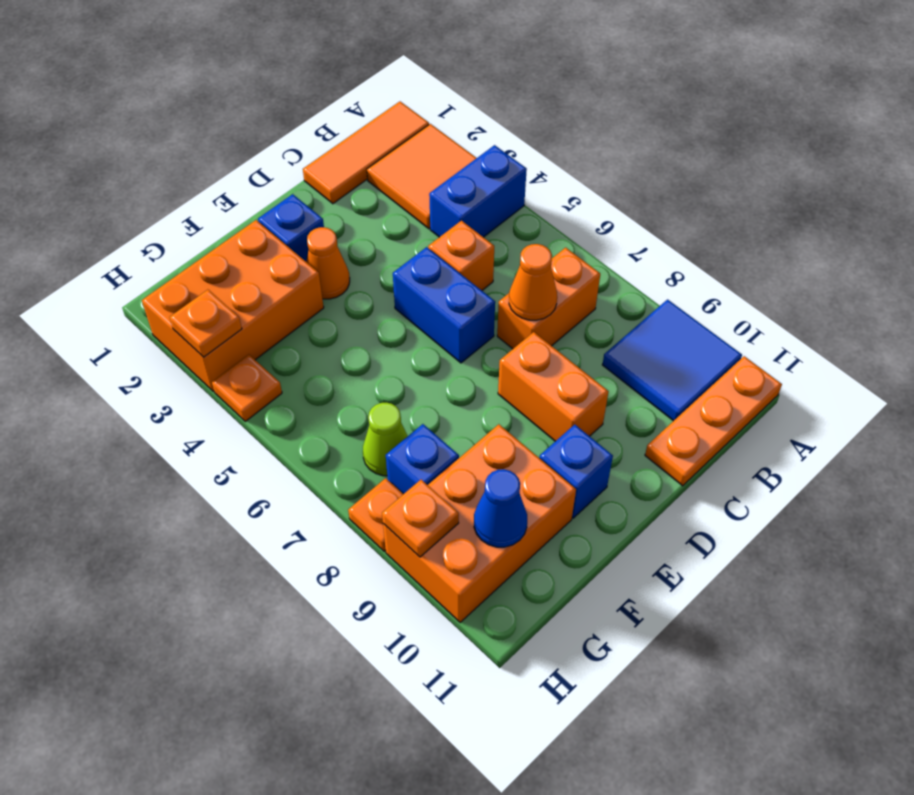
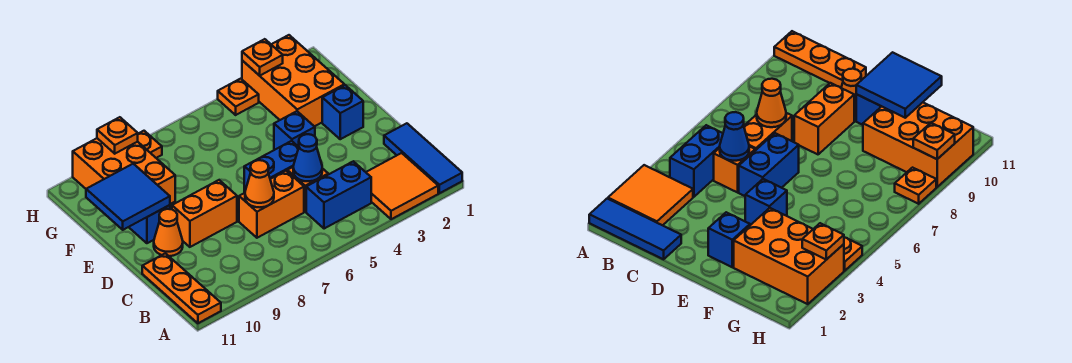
orange tile A1:C1 level 1 -> blue tile A1:C1 level 1
blue brick A4:B4 level 1 -> blue brick B4:B5 level 1
blue tile A9:B10 level 1 -> blue tile E10:F11 level 2
orange brick B7:C7 level 1 -> orange brick C6:C7 level 1
orange cone E3 level 1 -> orange cone D10 level 1
lime cone G7 level 1 -> none
blue brick G8 level 1 -> blue brick E4 level 1
blue cone G10 level 2 -> blue cone C5 level 2

